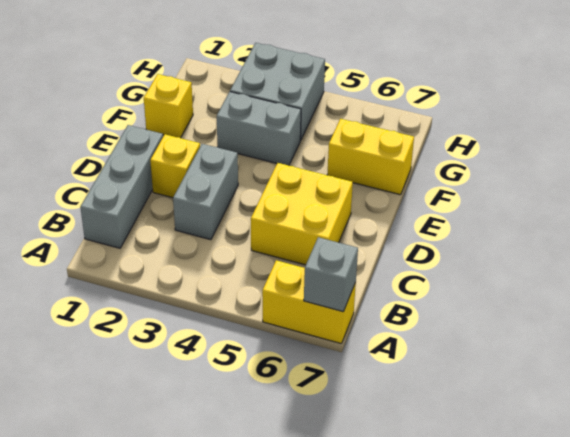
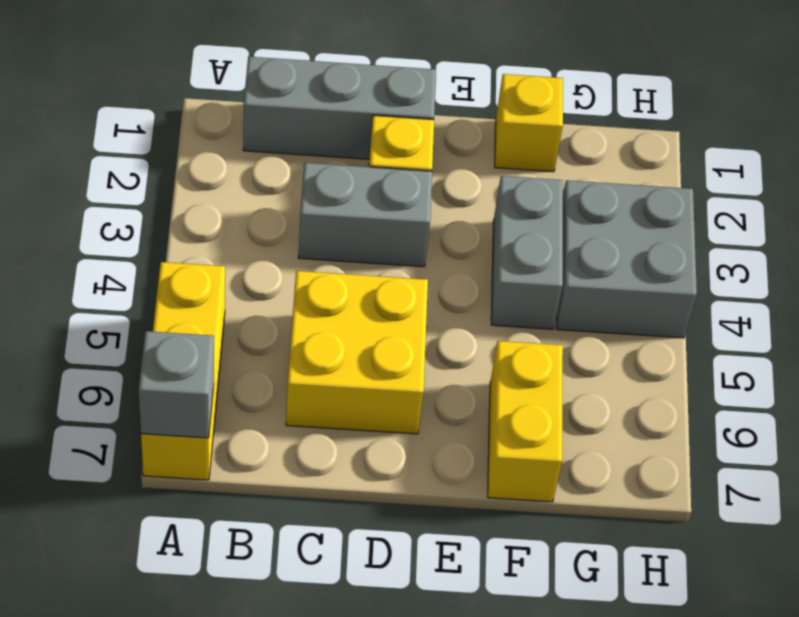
yellow brick A6:A7 level 1 -> yellow brick A5:A7 level 1

